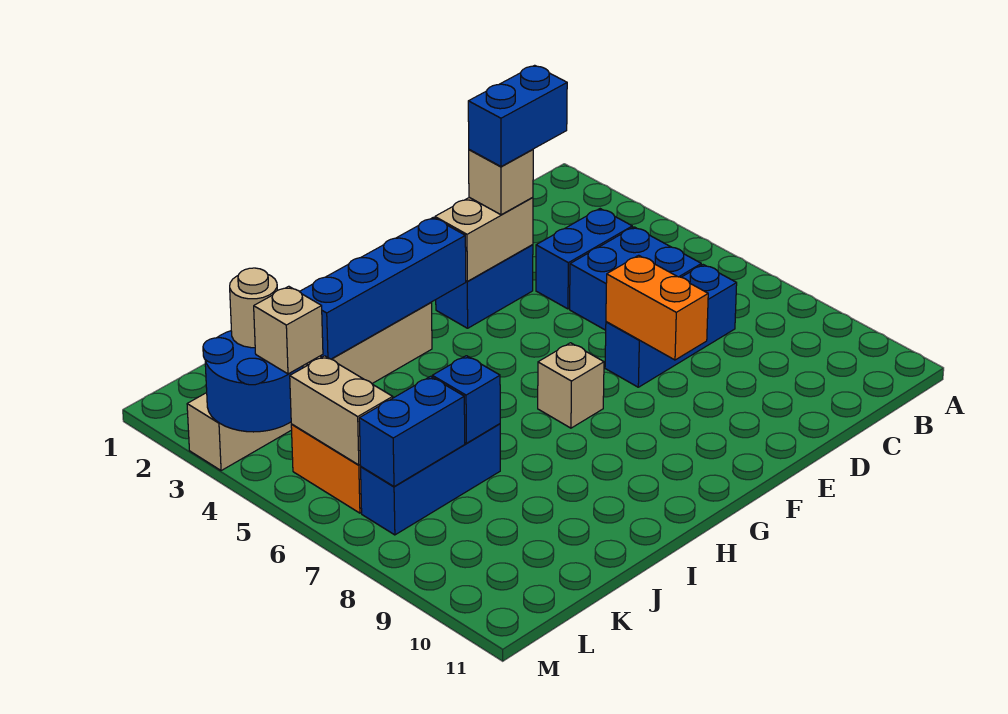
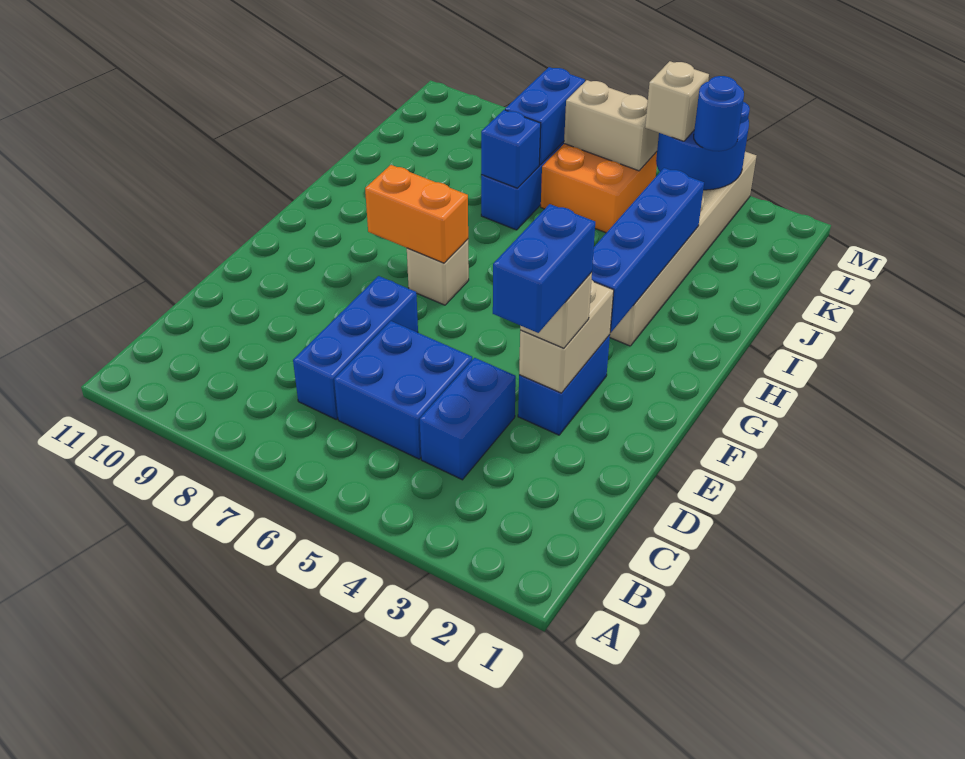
orange brick E7:E8 level 2 -> orange brick G7:G8 level 2
tan round brick L3 level 3 -> blue round brick L3 level 3

